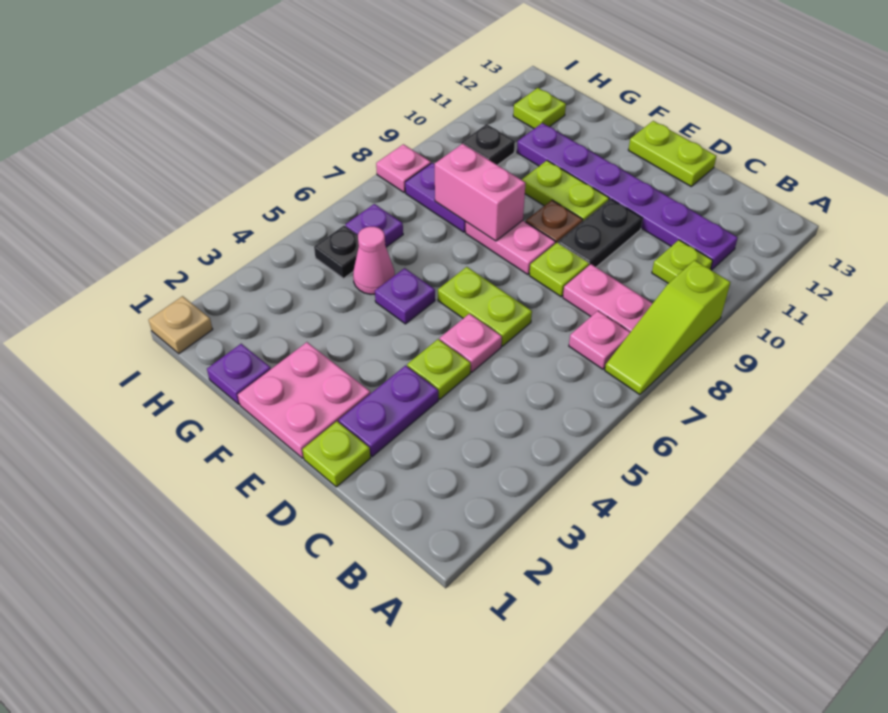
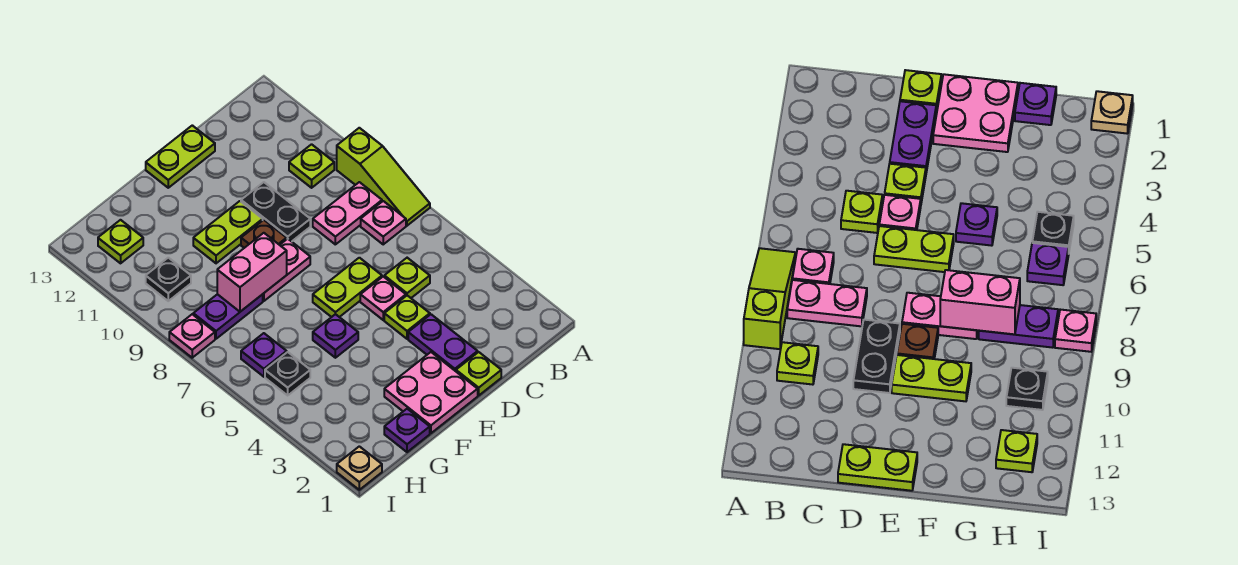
purple plate B11:G11 level 1 -> none
lime plate D8 level 1 -> lime plate C5 level 1
pink cone G5 level 1 -> none

